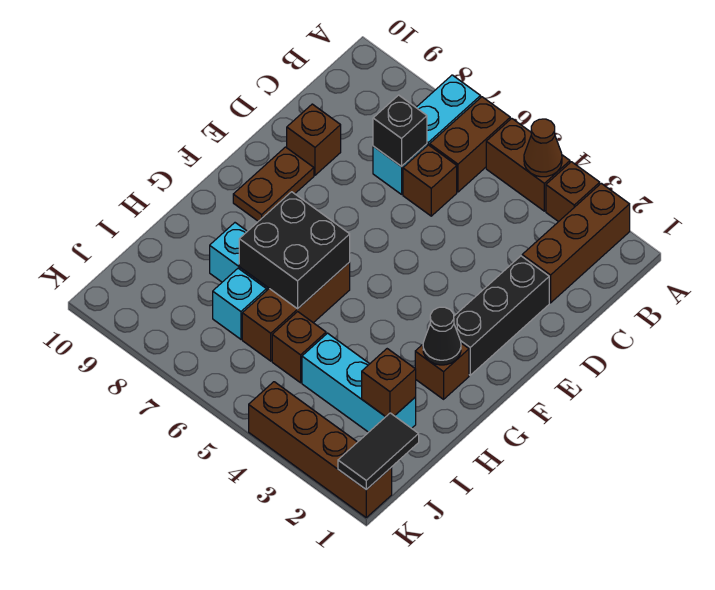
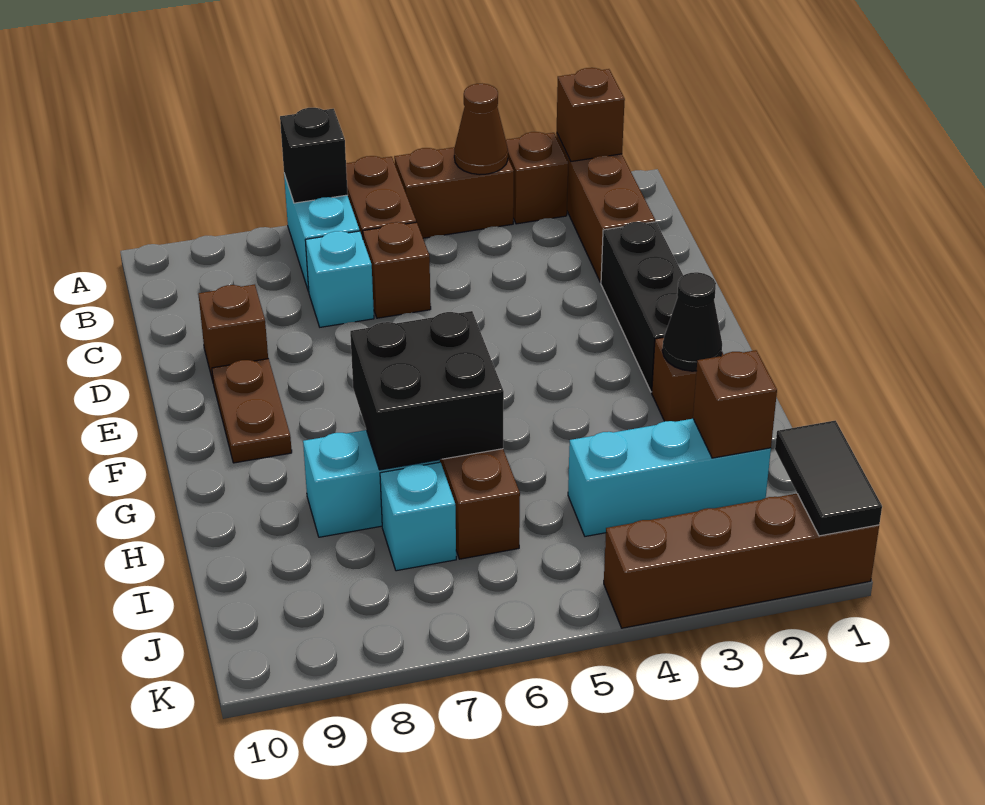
black brick C7 level 2 -> black brick A7 level 2
brown brick I5 level 1 -> brown brick A2 level 2

